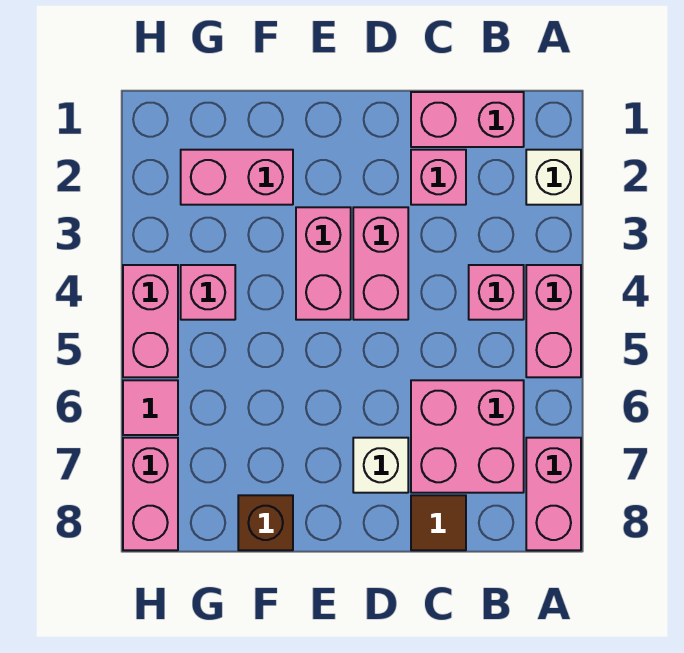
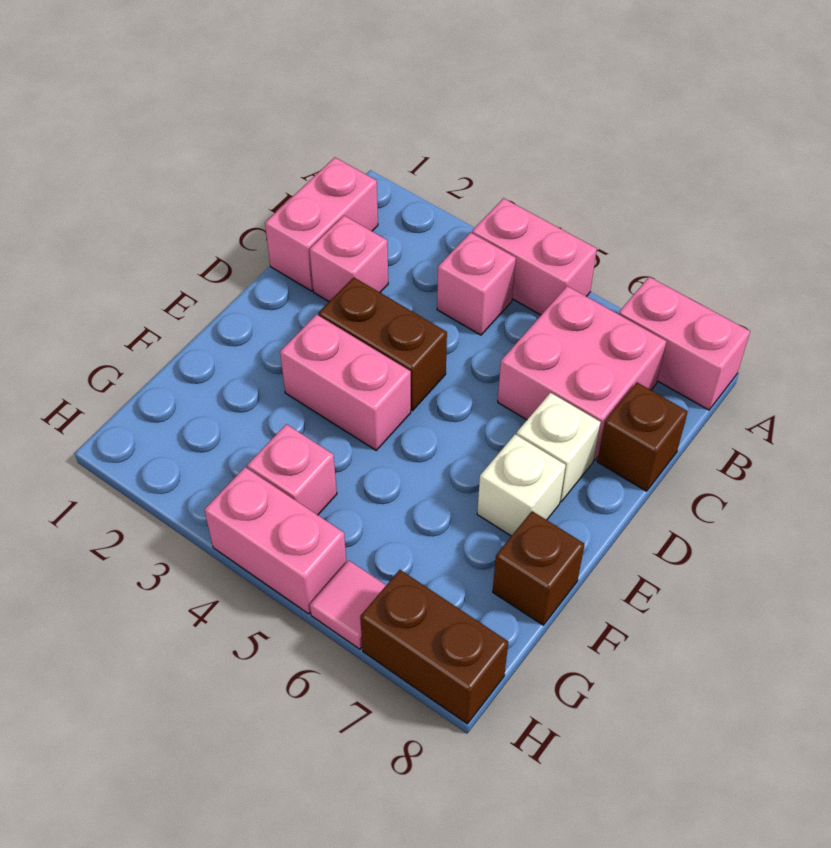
white brick A2 level 1 -> white brick E7 level 1
brown tile C8 level 1 -> brown brick C8 level 1
pink brick D3:D4 level 1 -> brown brick D3:D4 level 1
pink brick F2:G2 level 1 -> none
pink brick H7:H8 level 1 -> brown brick H7:H8 level 1

